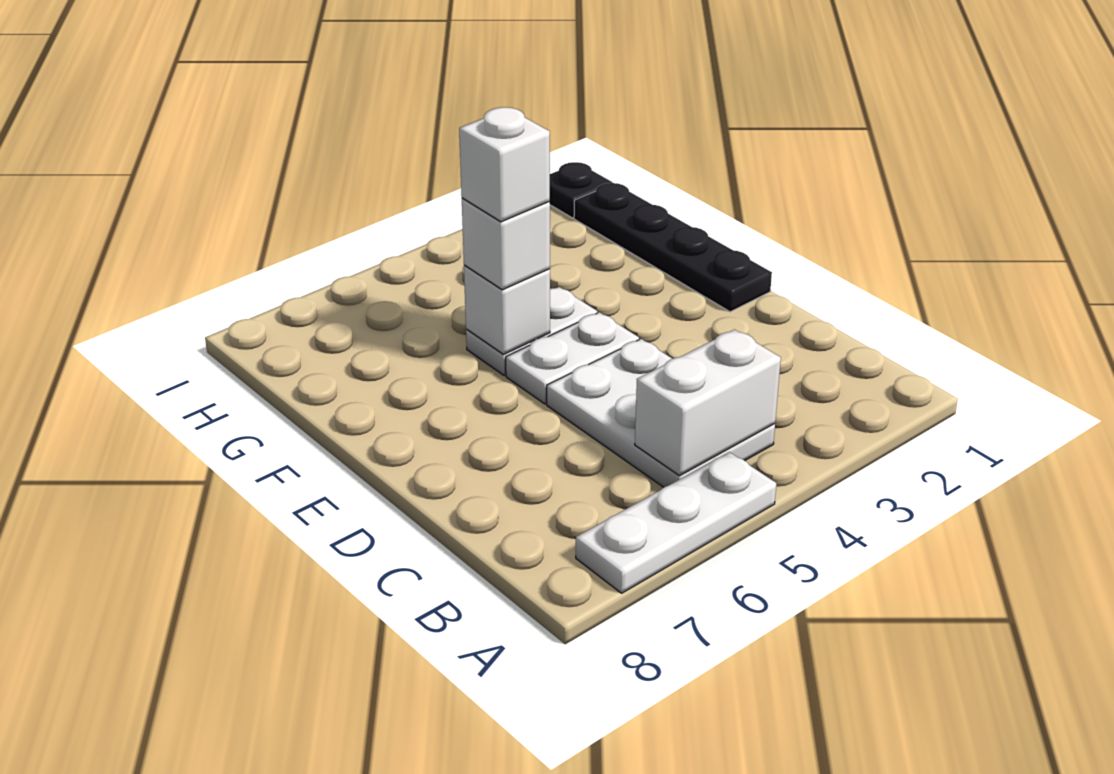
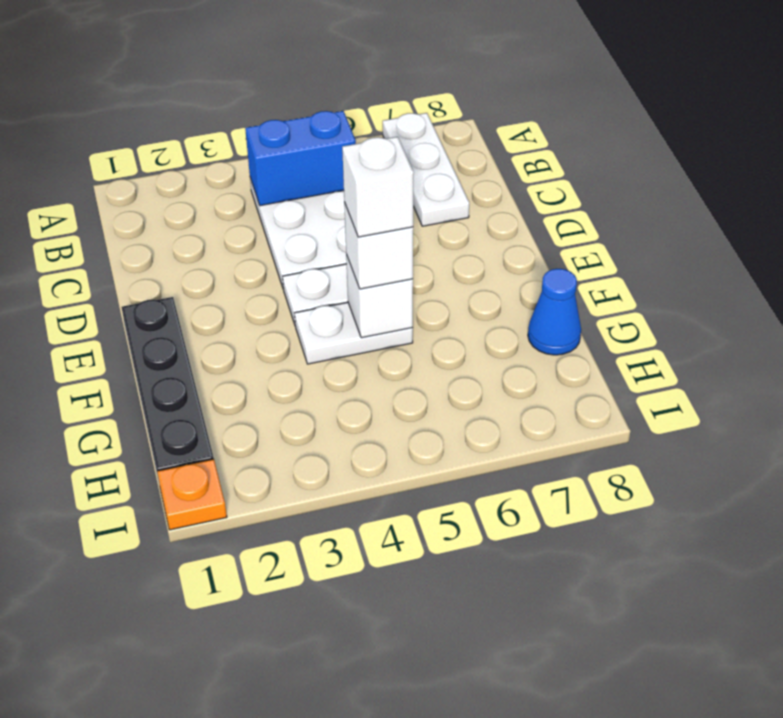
white plate A5:A7 level 1 -> white plate A7:C7 level 1
white brick B4:B5 level 2 -> blue brick B4:B5 level 2
none -> blue cone G8 level 1
black plate I1 level 1 -> orange plate I1 level 1

